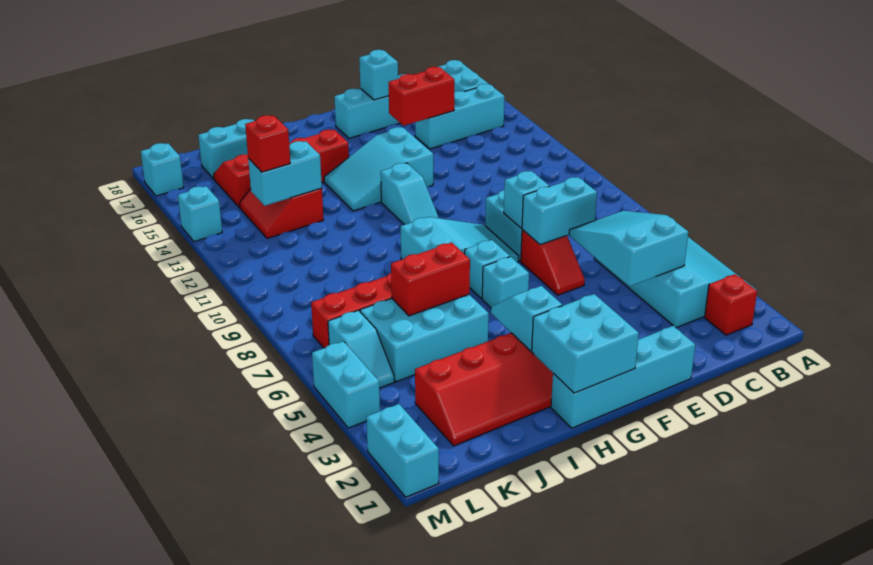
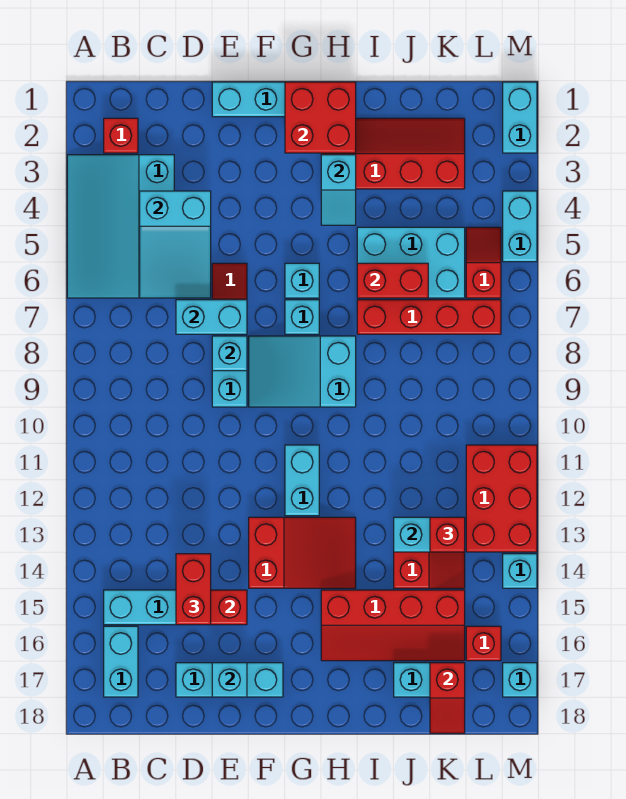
none -> red brick D14:D15 level 3
cyan slope F13:H14 level 1 top F -> red slope F13:H14 level 1 top F
cyan brick G1:H2 level 2 -> red brick G1:H2 level 2
cyan slope G11:G12 level 1 top 12 -> cyan brick G11:G12 level 1
none -> red slope K17:K18 level 2 top 17
cyan slope L5:L6 level 1 top 6 -> red slope L5:L6 level 1 top 6
none -> red brick L11:M13 level 1
none -> red brick L16 level 1

